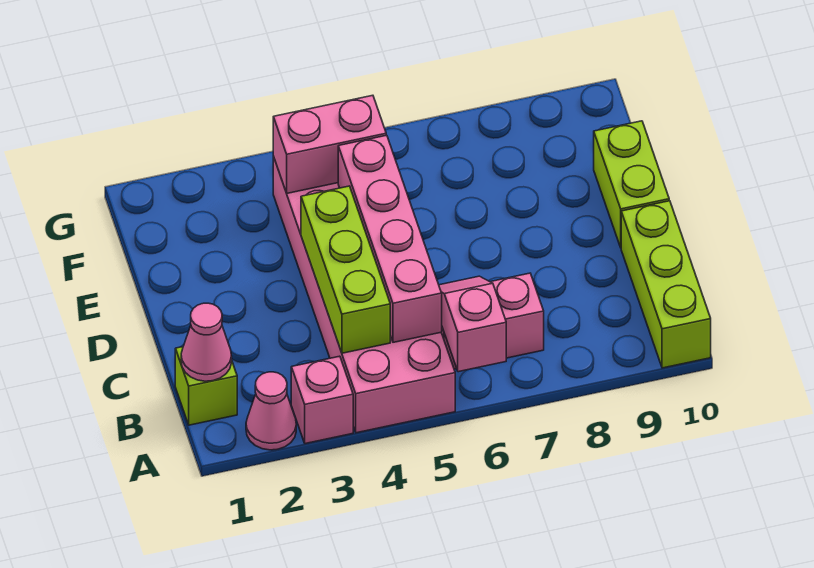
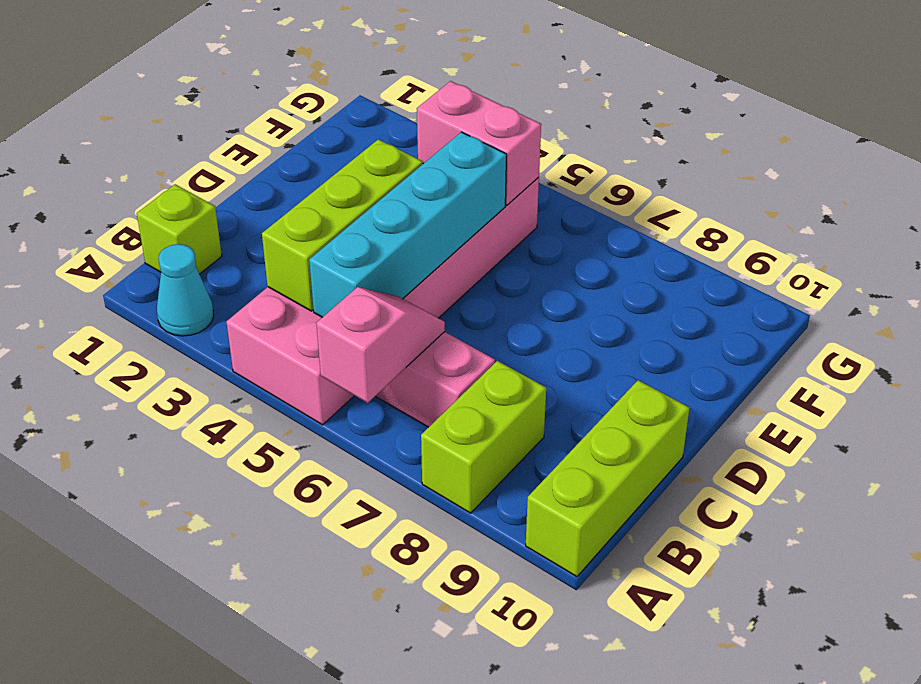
pink cone A2 level 1 -> cyan cone A2 level 1
pink brick A3 level 1 -> none
pink cone B1 level 2 -> none
pink brick B5:E5 level 2 -> cyan brick B5:E5 level 2
lime brick D10:E10 level 1 -> lime brick A8:B8 level 1

